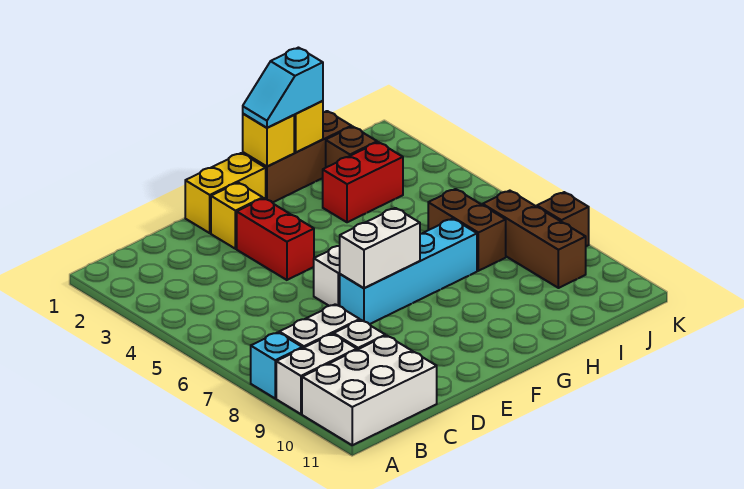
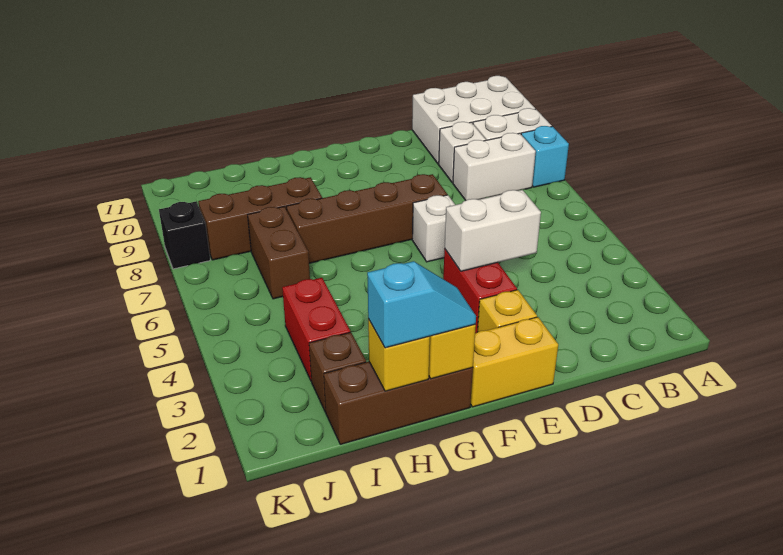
cyan brick E7:H7 level 1 -> brown brick E7:H7 level 1
white brick E7:F7 level 2 -> white brick D4:E4 level 2
red brick H3:I3 level 1 -> red brick I3:I4 level 1
brown brick J7:J9 level 1 -> brown brick H8:J8 level 1
brown brick K8 level 1 -> black brick K8 level 1

